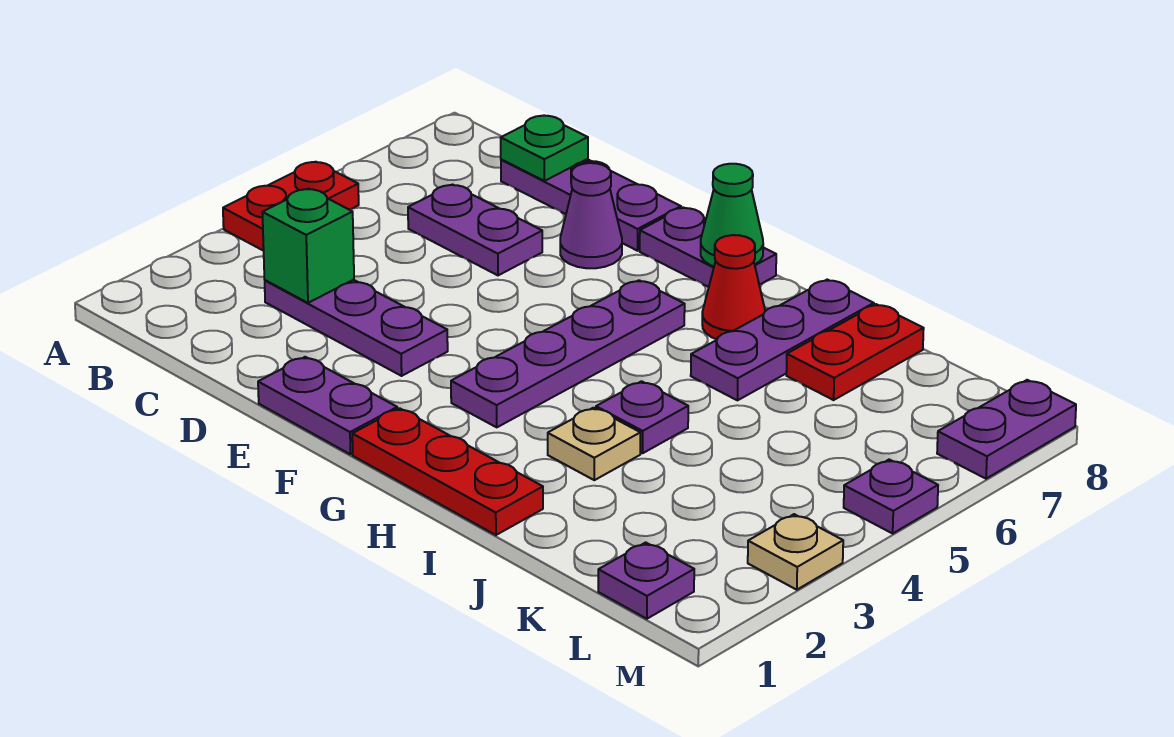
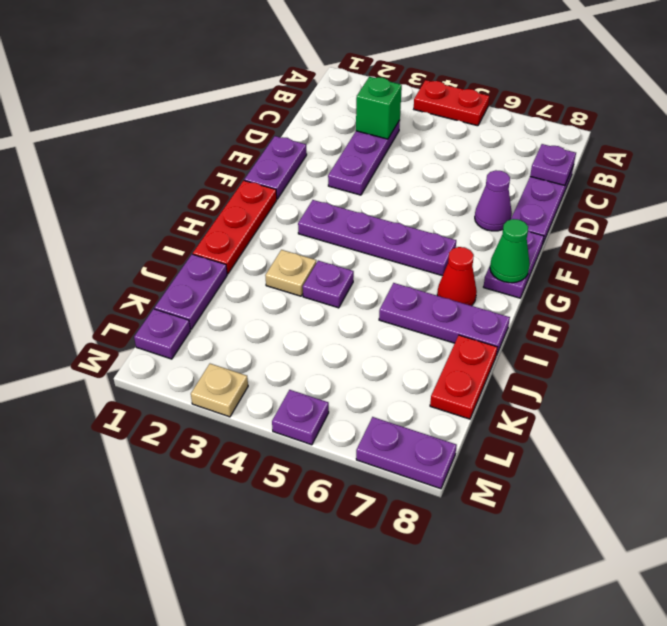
purple plate C6:D6 level 1 -> purple plate J1:K1 level 1
green plate C8 level 2 -> purple plate C8 level 2
red plate J7:J8 level 1 -> red plate J8:K8 level 1

